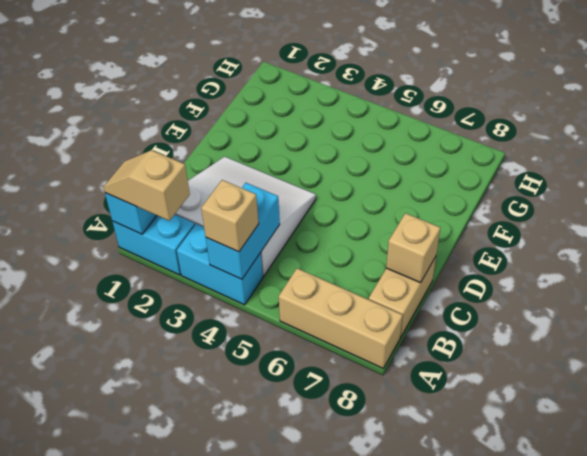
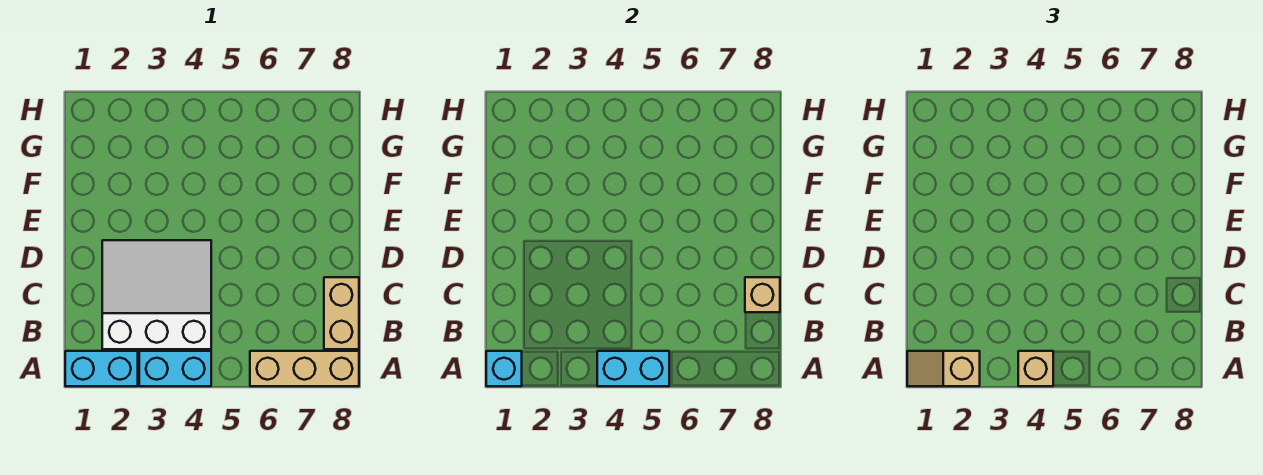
cyan brick A4:B4 level 2 -> cyan brick A4:A5 level 2

